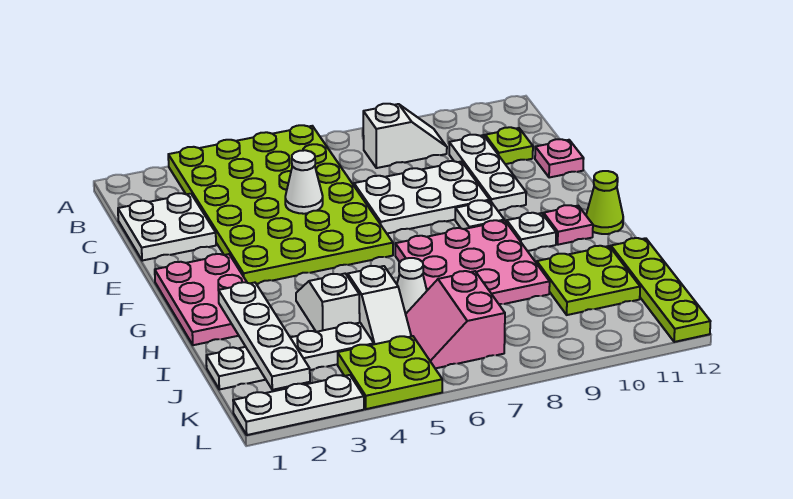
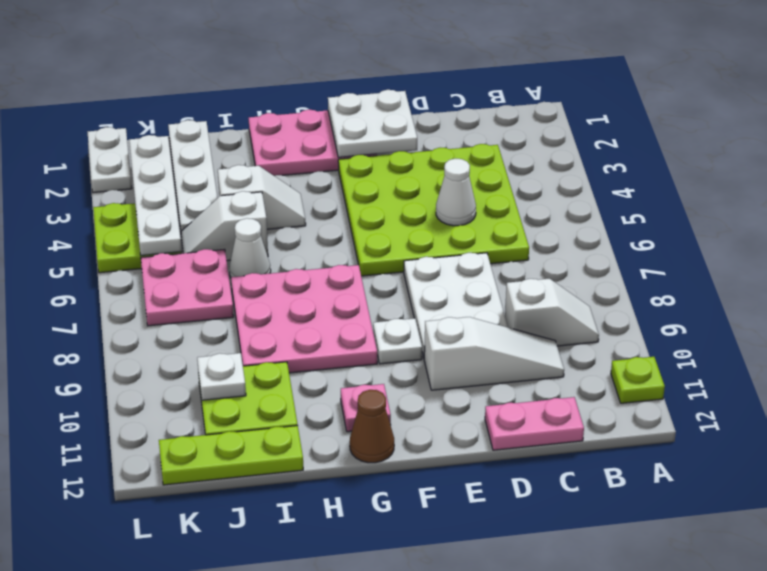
lime plate A3:F6 level 1 -> lime plate C3:F6 level 1
white slope B8:B9 level 1 top 8 -> white slope B9:C9 level 1 top C
white plate C1:D2 level 1 -> white plate E1:F2 level 2
white plate C10:E10 level 1 -> white slope C10:E10 level 1 top E
lime plate C11 level 1 -> lime plate A11 level 1
pink plate D12 level 1 -> pink plate C12:D12 level 1
white plate G10 level 1 -> white plate J10 level 2
lime cone G12 level 1 -> brown cone G12 level 1
white plate H2:K2 level 2 -> white plate K2:K5 level 2
lime plate I12:L12 level 1 -> lime plate I12:K12 level 1
pink slope J6:K7 level 1 top 7 -> pink plate J6:K7 level 1
white plate L1:L3 level 1 -> white plate L1:L2 level 1

